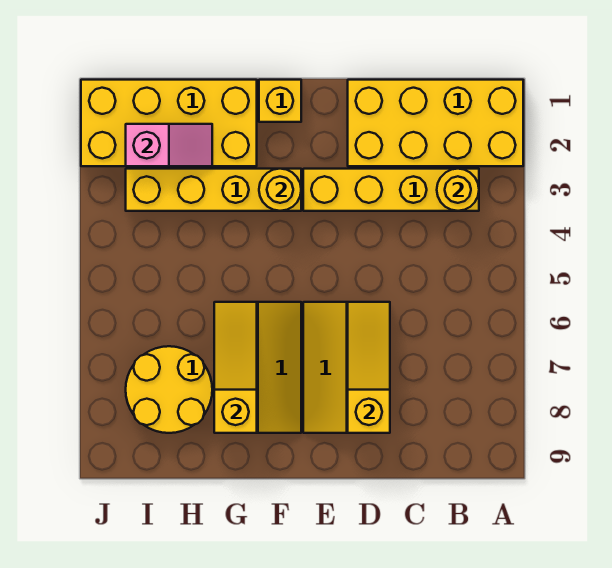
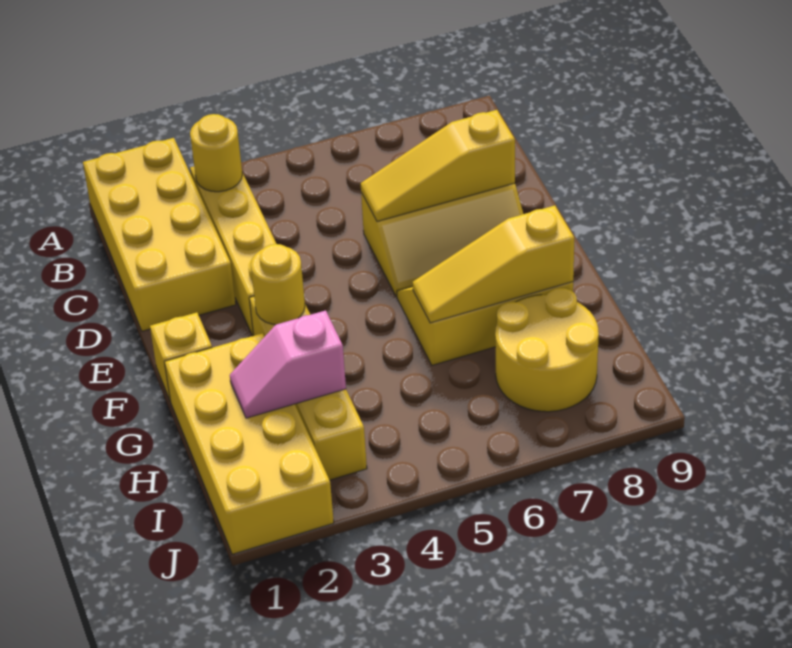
pink slope H2:I2 level 2 top I -> pink slope H2:H3 level 2 top 3

